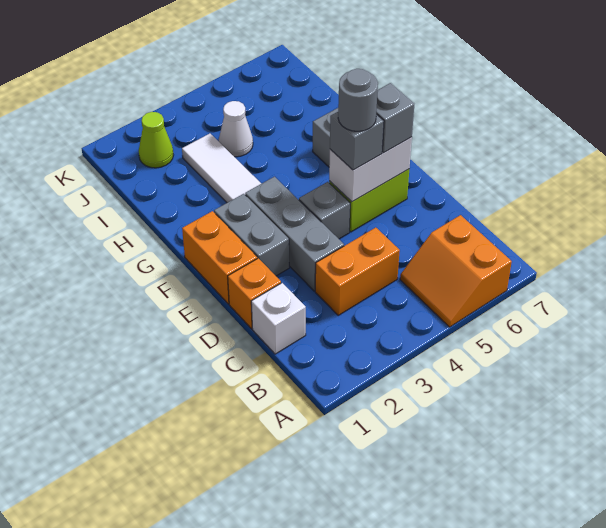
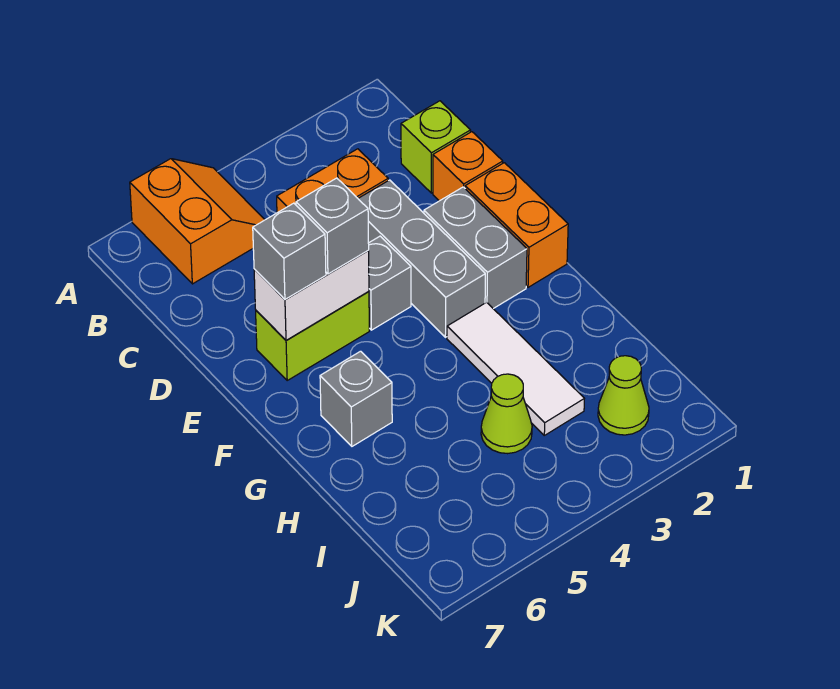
white brick C1 level 1 -> lime brick C1 level 1
grey round brick E5 level 4 -> none
white cone I4 level 1 -> lime cone I4 level 1

